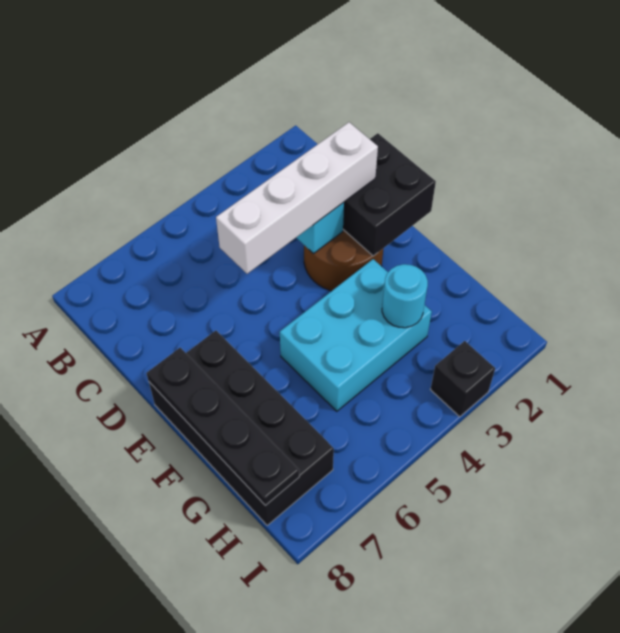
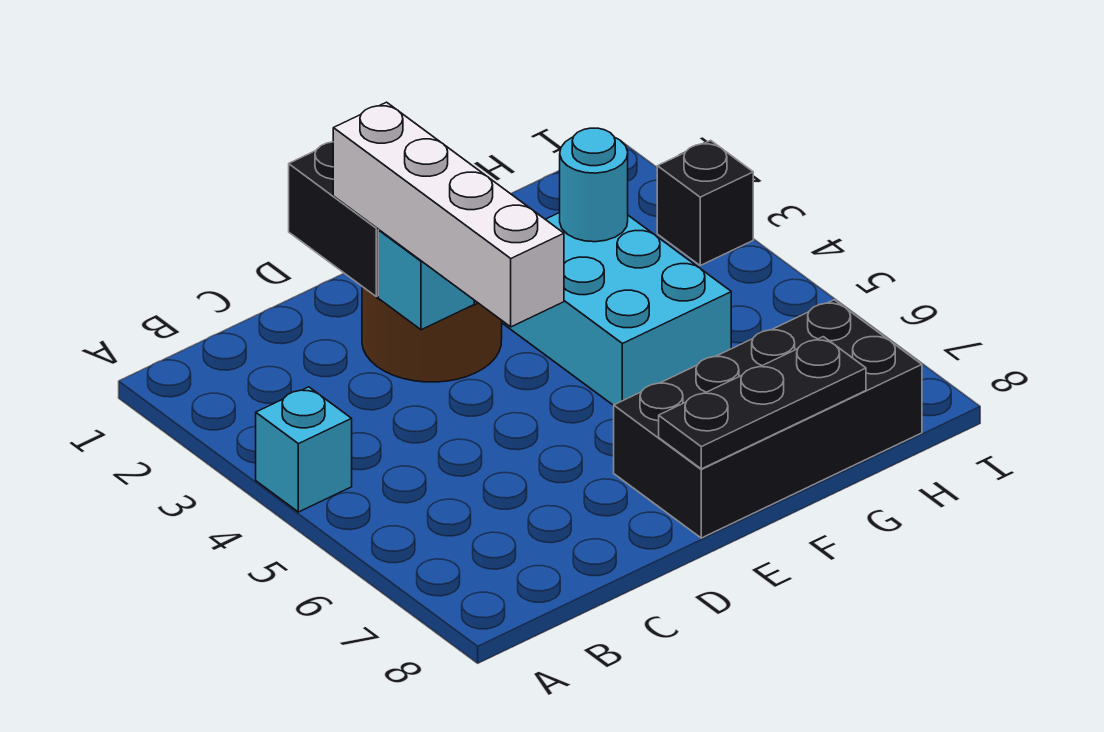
none -> cyan brick A4 level 1
black plate E8:H8 level 2 -> black plate E8:G8 level 2

